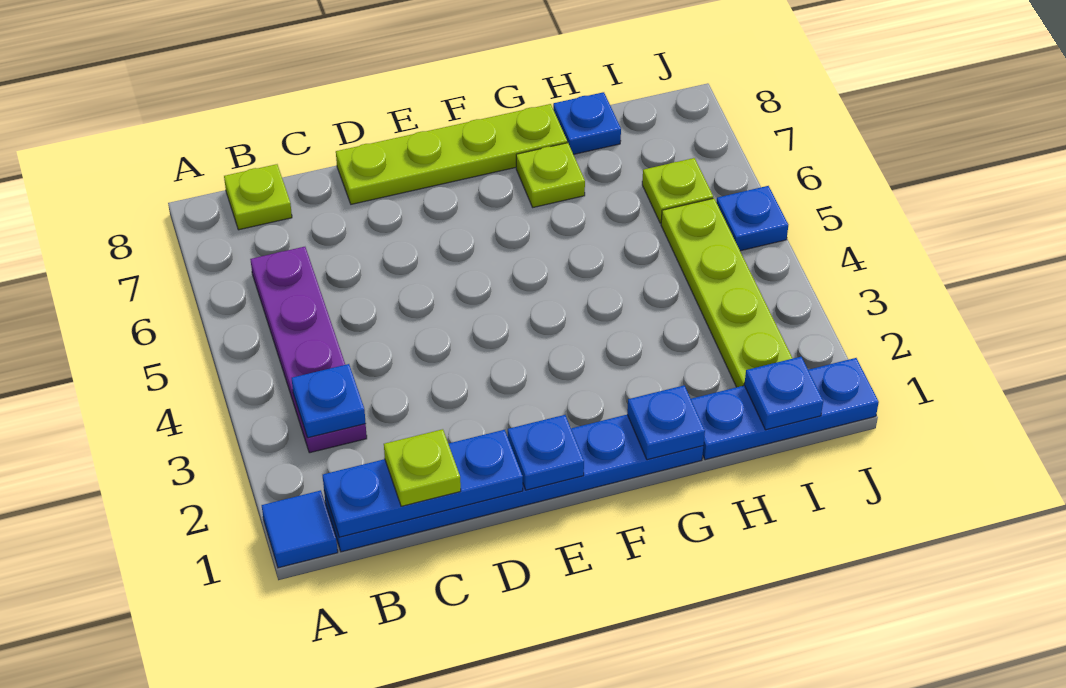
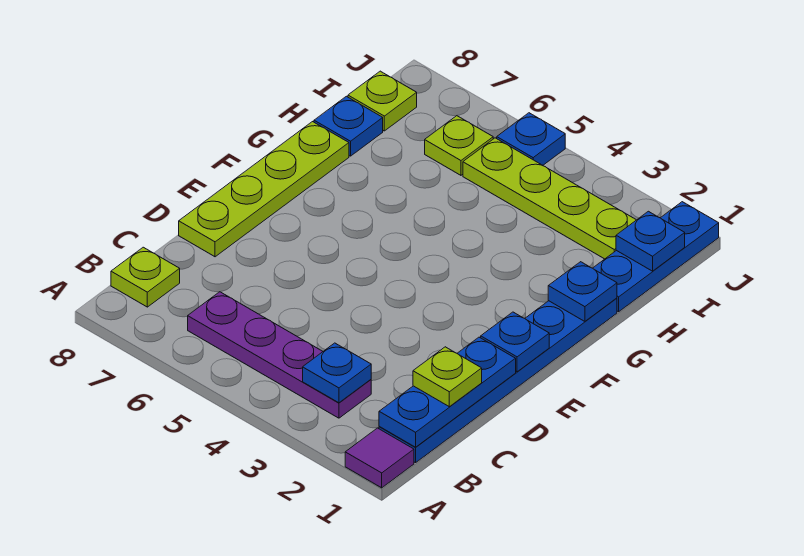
blue tile A1 level 1 -> purple tile A1 level 1
lime plate G7 level 1 -> lime plate I8 level 1

